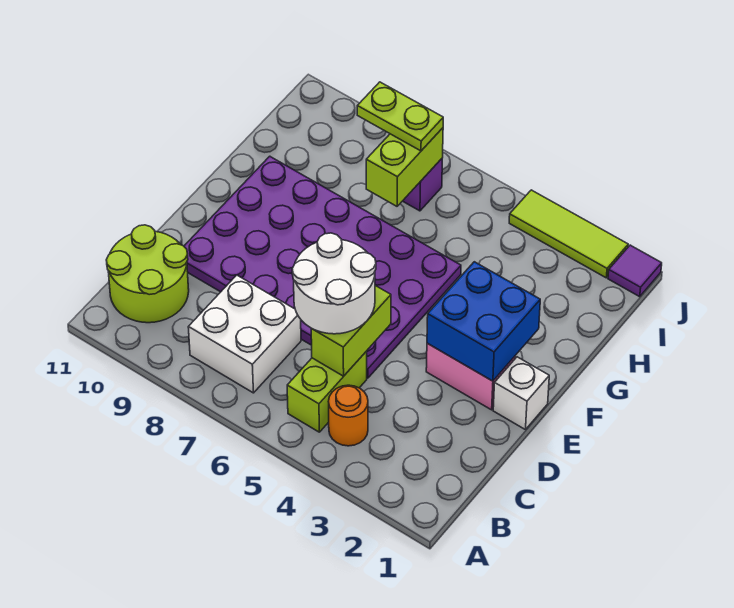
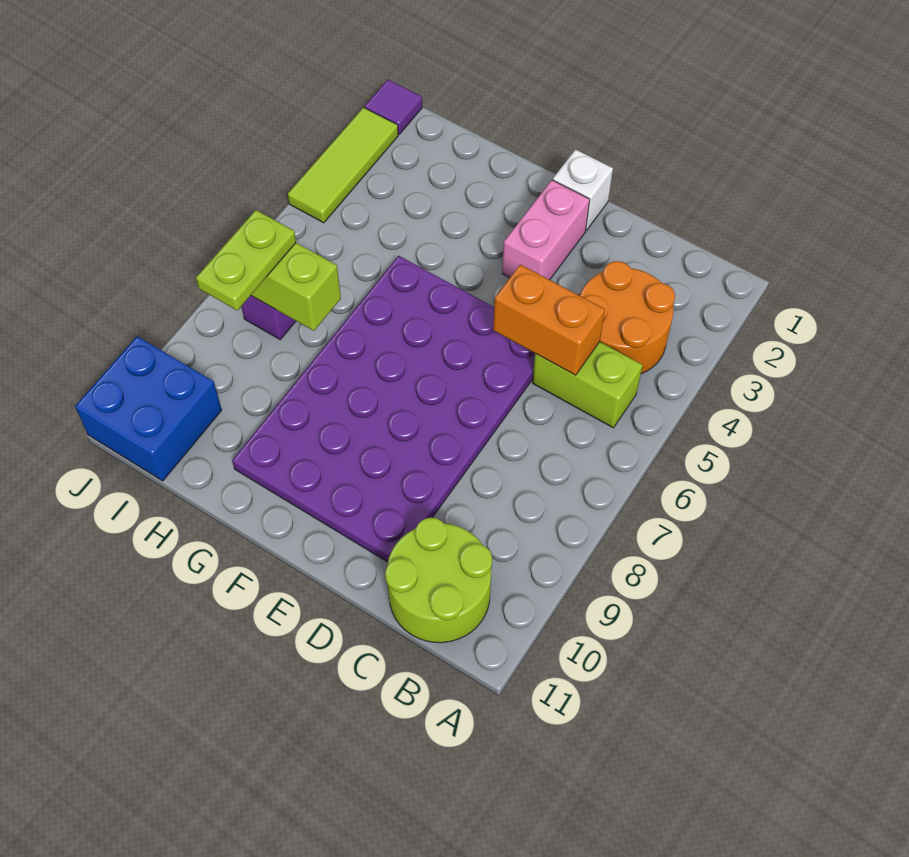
orange round brick B4 level 1 -> orange round brick B3:C4 level 1
white brick B7:C8 level 1 -> none
lime brick C5:D5 level 2 -> orange brick C5:D5 level 2
white round brick C5:D6 level 3 -> none
blue brick E2:F3 level 2 -> blue brick I10:J11 level 1

